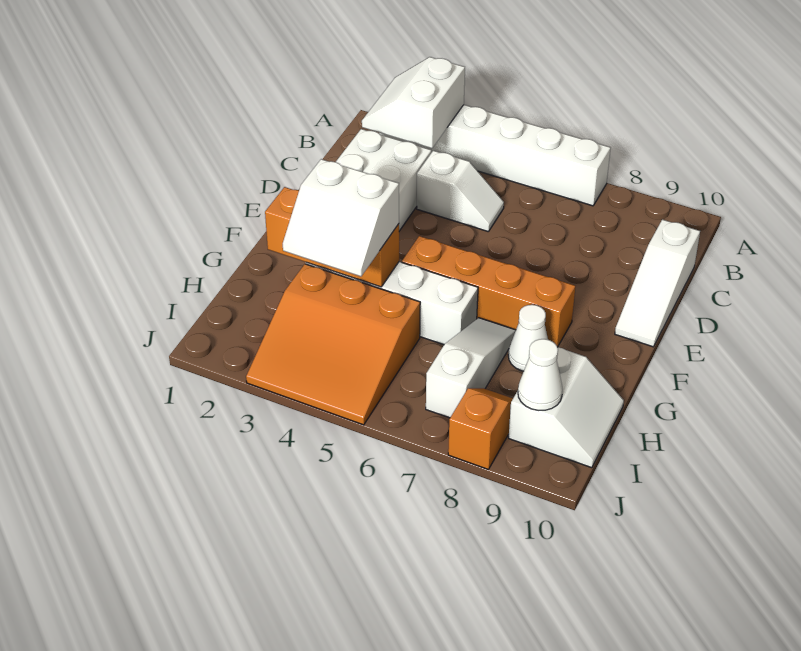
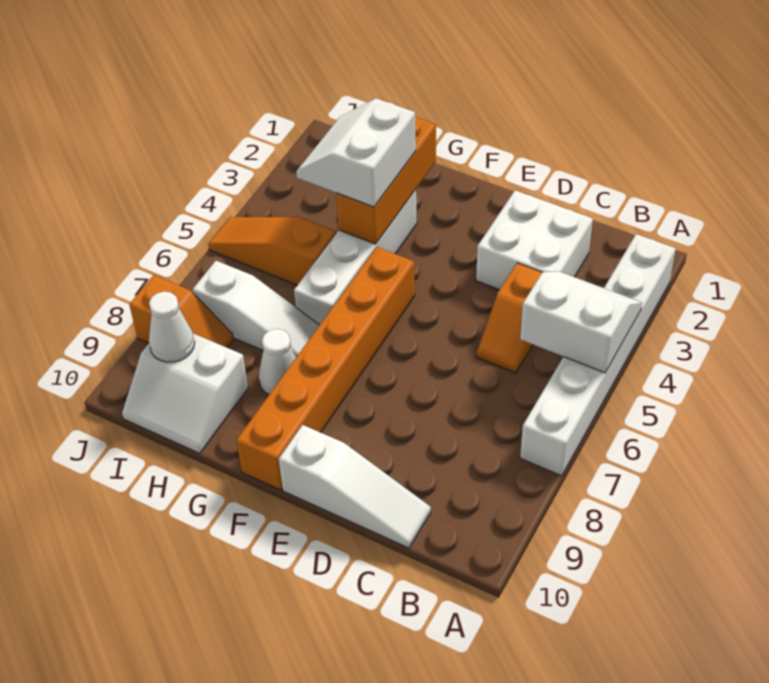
white slope A2:B3 level 2 top 3 -> white slope A4:B5 level 2 top 5
white slope C4:C5 level 1 top 4 -> orange slope C4:C5 level 1 top 4
white slope C10:E10 level 1 top C -> white slope C10:E10 level 1 top E
orange brick F5:F8 level 1 -> orange brick F5:F10 level 1
orange slope H3:J5 level 1 top H -> orange slope H5:J5 level 1 top H

